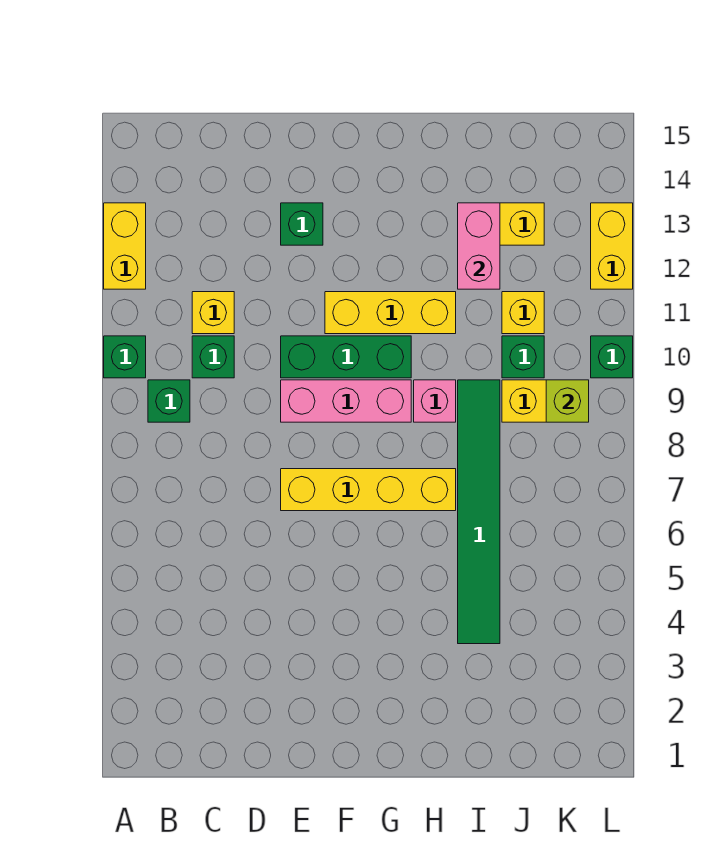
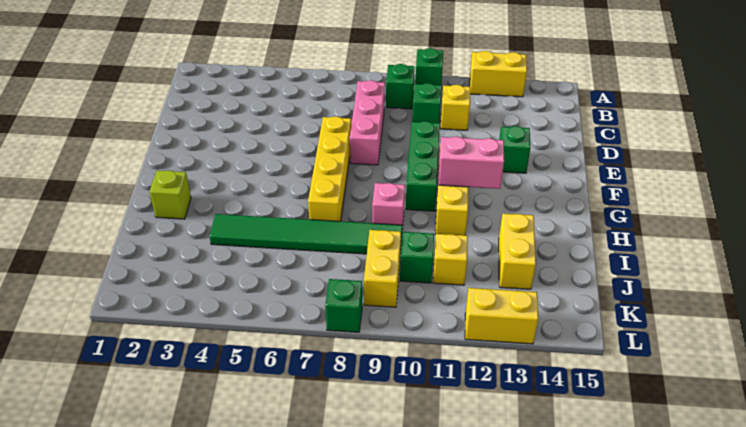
pink brick E9:G9 level 1 -> pink brick C8:E8 level 1
pink brick I12:I13 level 2 -> pink brick G11:G12 level 2
lime brick K9 level 2 -> lime brick H2 level 1
green brick L10 level 1 -> green brick L8 level 1

